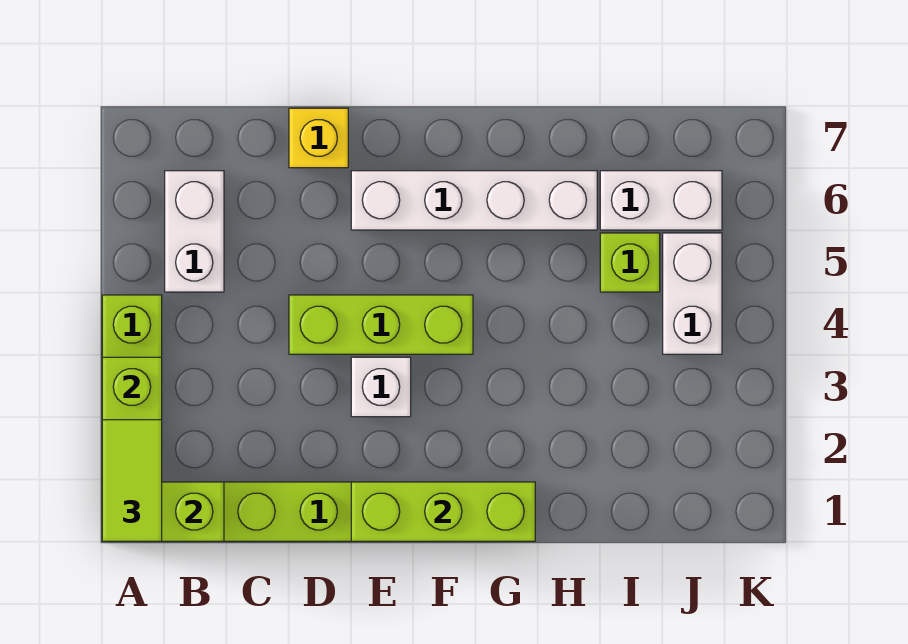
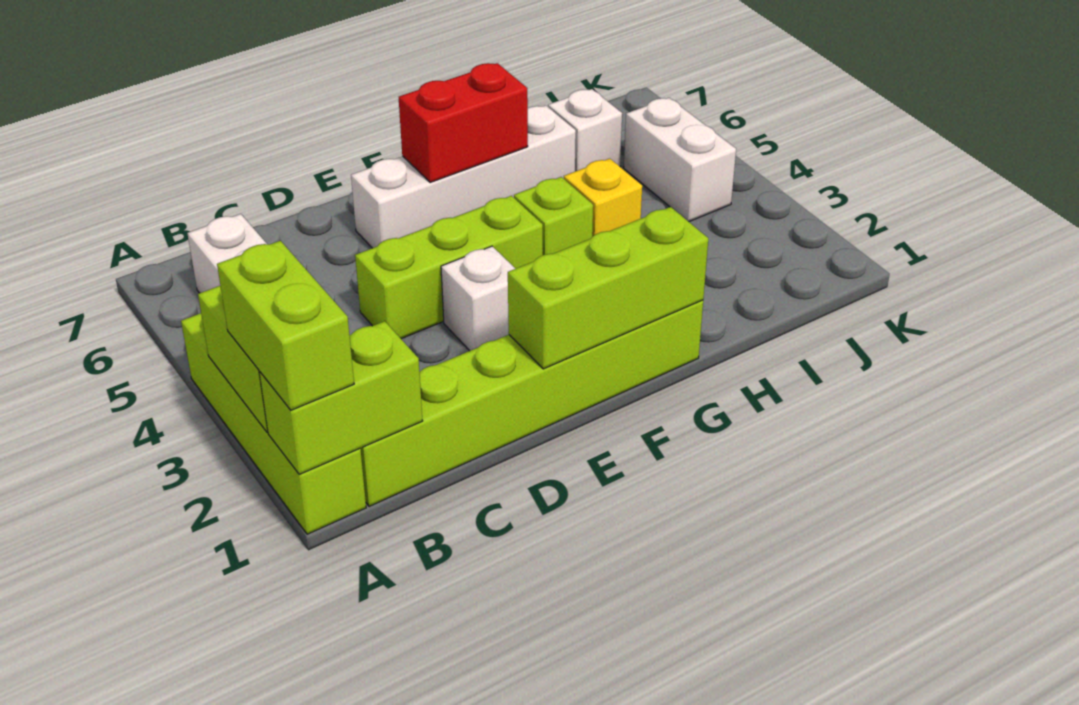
lime tile A1:A2 level 3 -> lime brick A1:A2 level 3
yellow brick D7 level 1 -> yellow brick H4 level 1
none -> red brick F6:G6 level 2
lime brick I5 level 1 -> lime brick G4 level 1
white brick I6:J6 level 1 -> white brick I6 level 1

